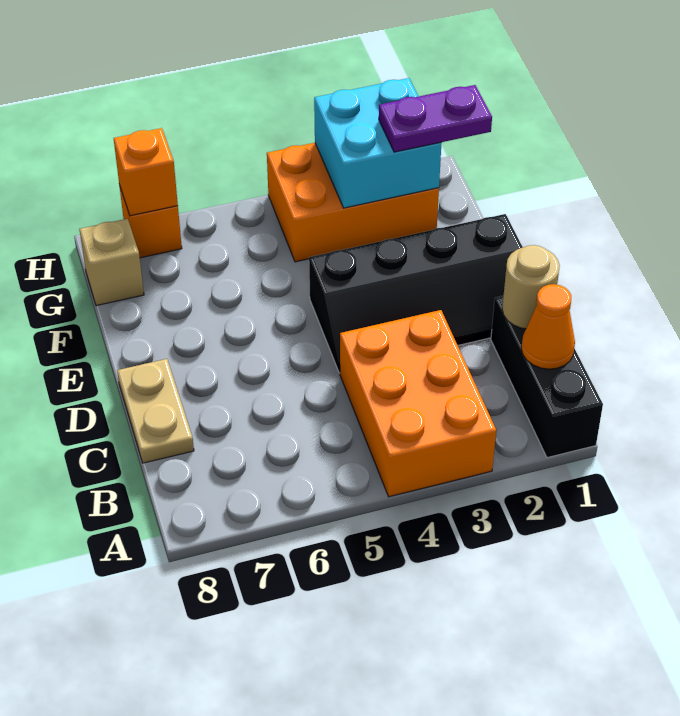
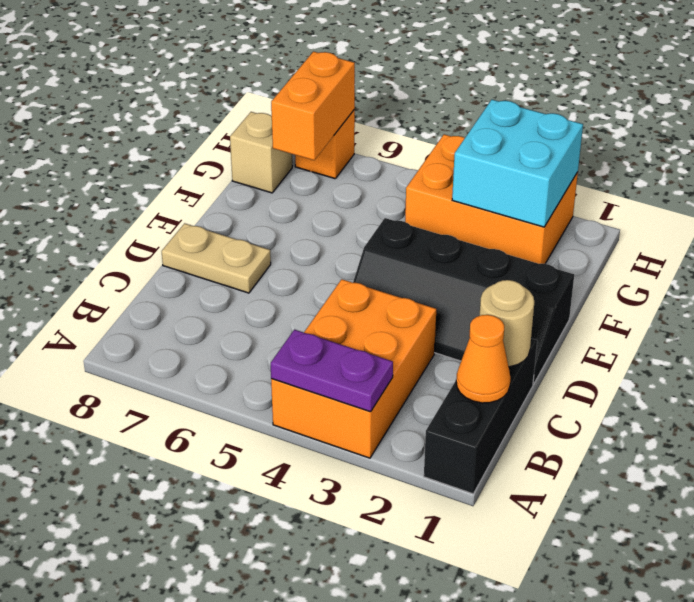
tan plate C8:D8 level 1 -> tan plate D7:D8 level 1
purple plate G1:G2 level 3 -> purple plate A3:A4 level 2
orange brick H7 level 2 -> orange brick G7:H7 level 2

